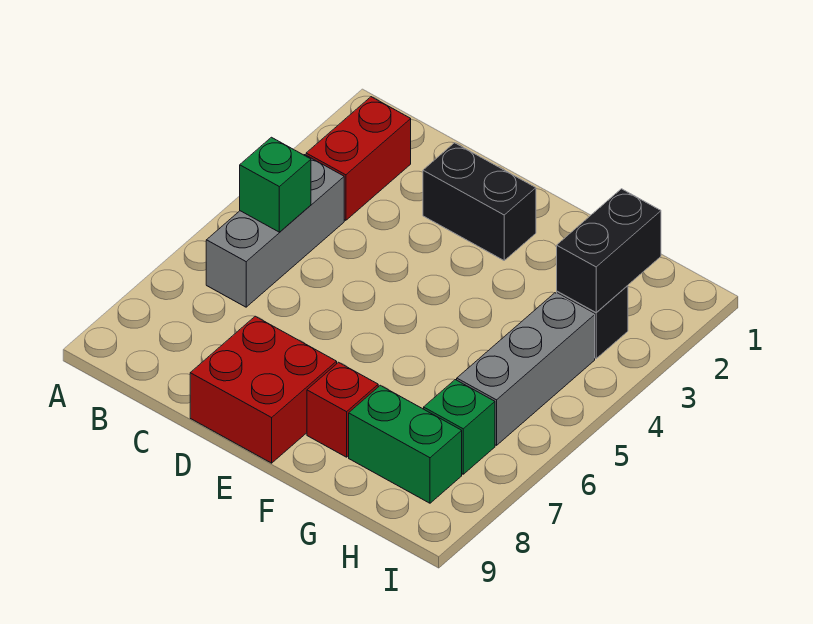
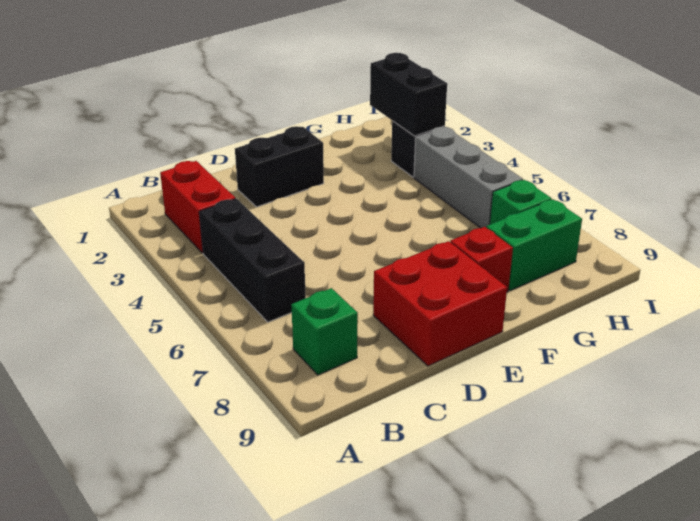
grey brick B4:B6 level 1 -> black brick B4:B6 level 1
green brick B5 level 2 -> green brick B8 level 1

